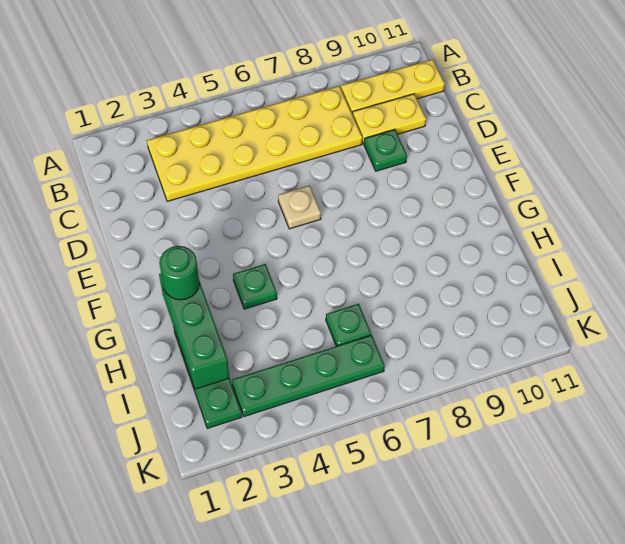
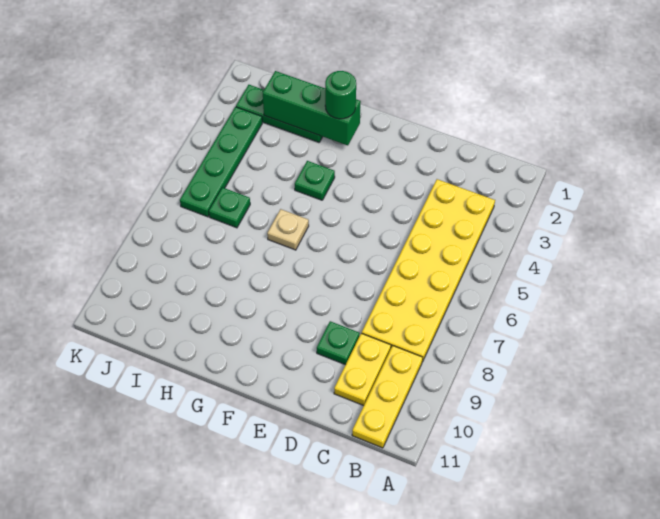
tan plate E6 level 1 -> tan plate G6 level 1

